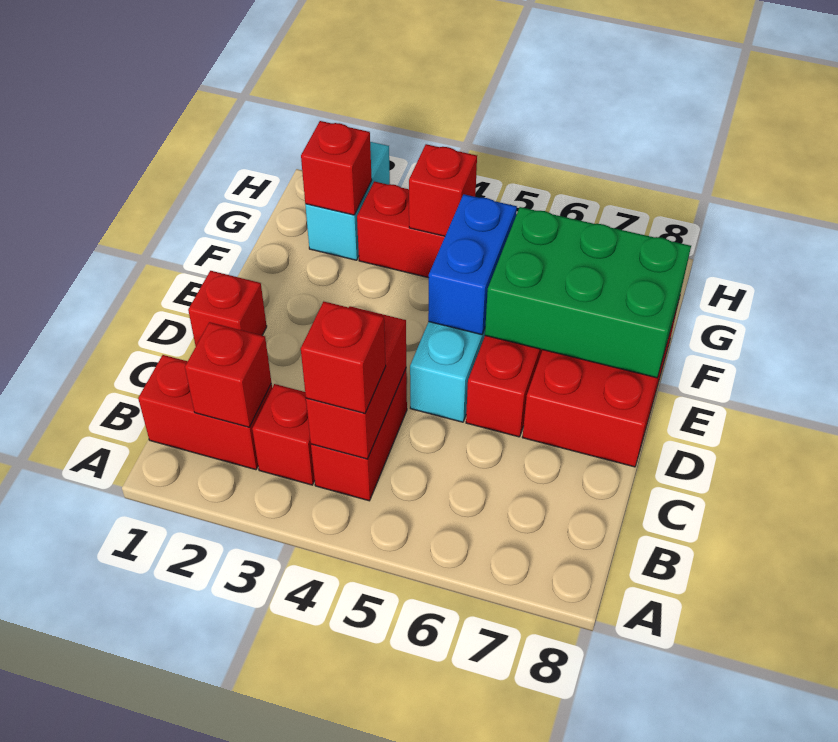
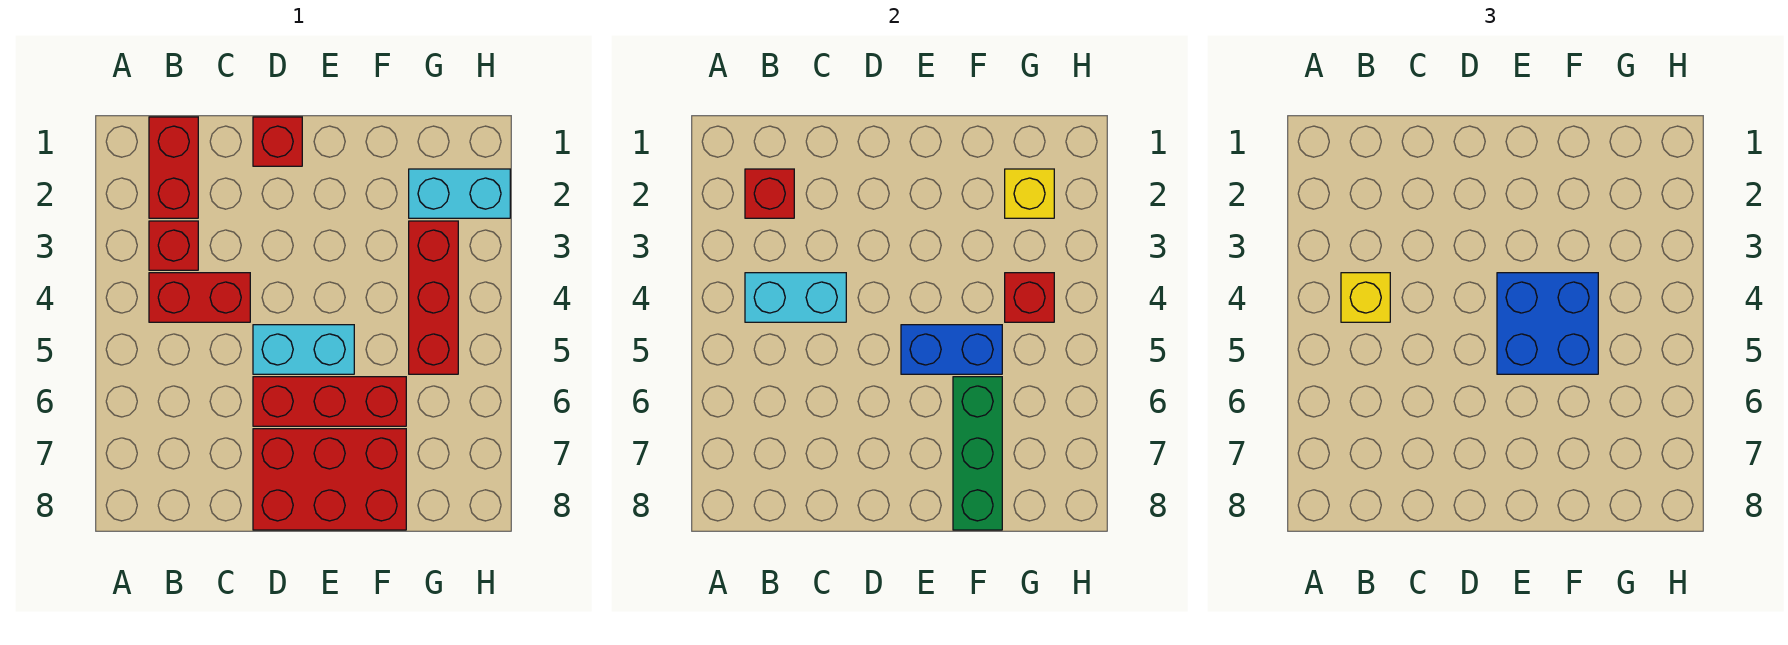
red brick B4:C4 level 2 -> cyan brick B4:C4 level 2
red brick B4 level 3 -> yellow brick B4 level 3
none -> blue brick E4:F5 level 3
green brick E6:F8 level 2 -> green brick F6:F8 level 2
red brick G2 level 2 -> yellow brick G2 level 2

